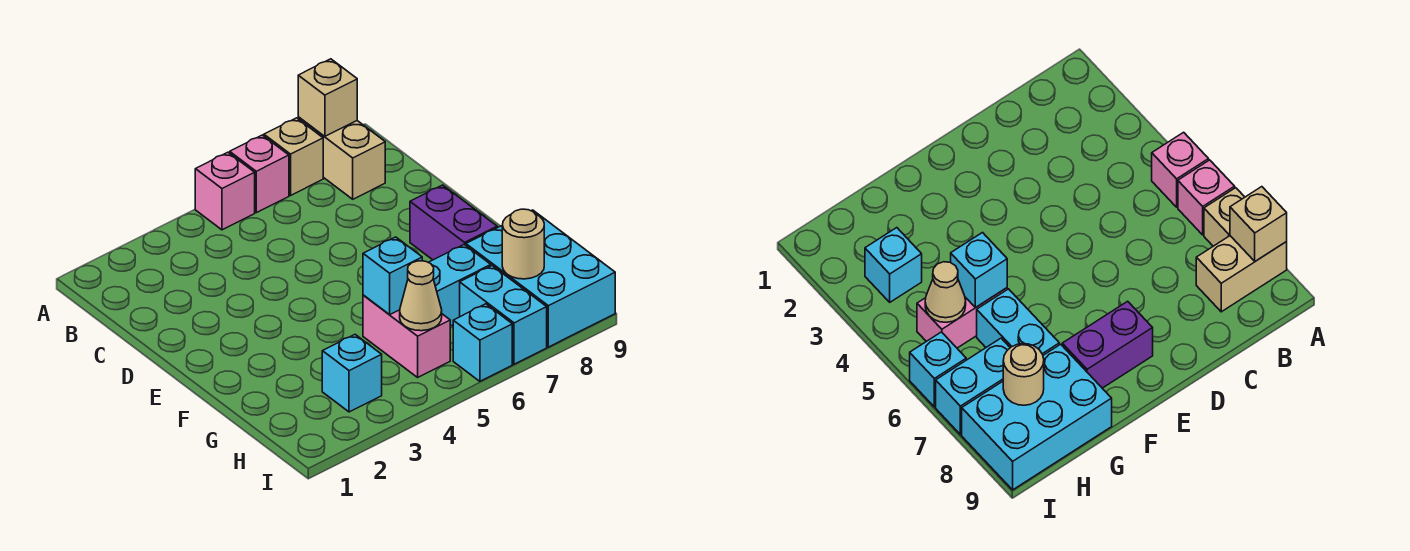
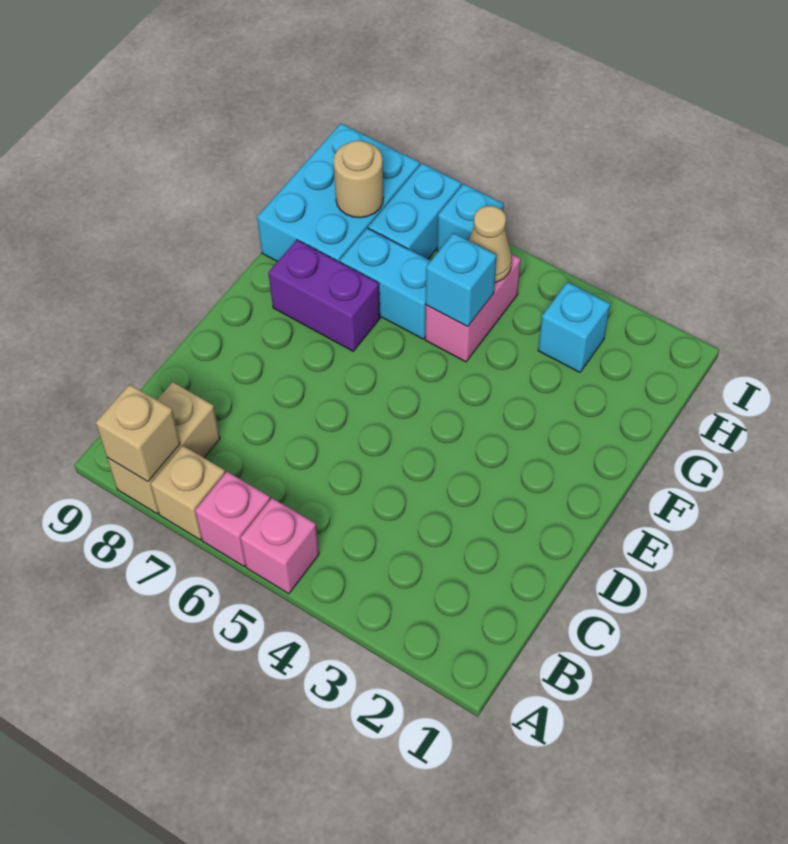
purple brick E8:F8 level 1 -> purple brick F7:F8 level 1

